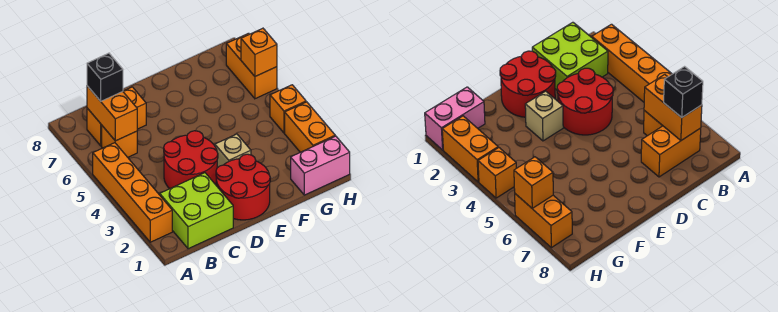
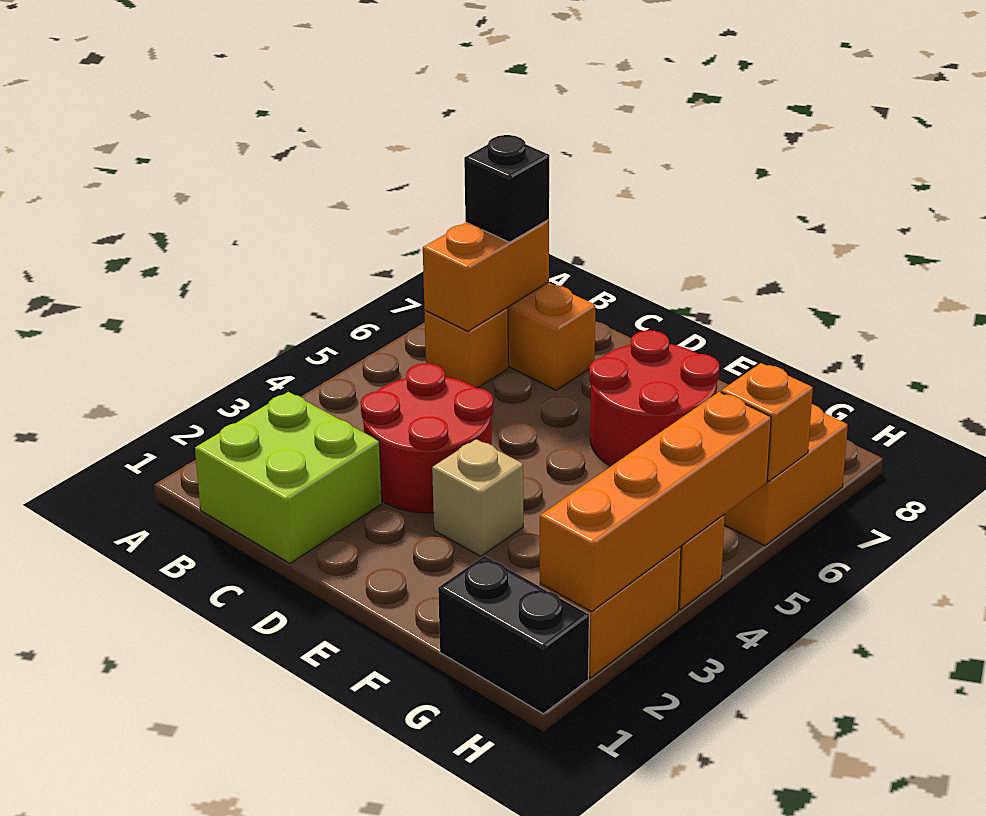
orange brick A2:A5 level 1 -> orange brick H2:H5 level 2
red round brick D1:E2 level 1 -> red round brick E6:F7 level 1
pink brick G1:H1 level 1 -> black brick G1:H1 level 1

